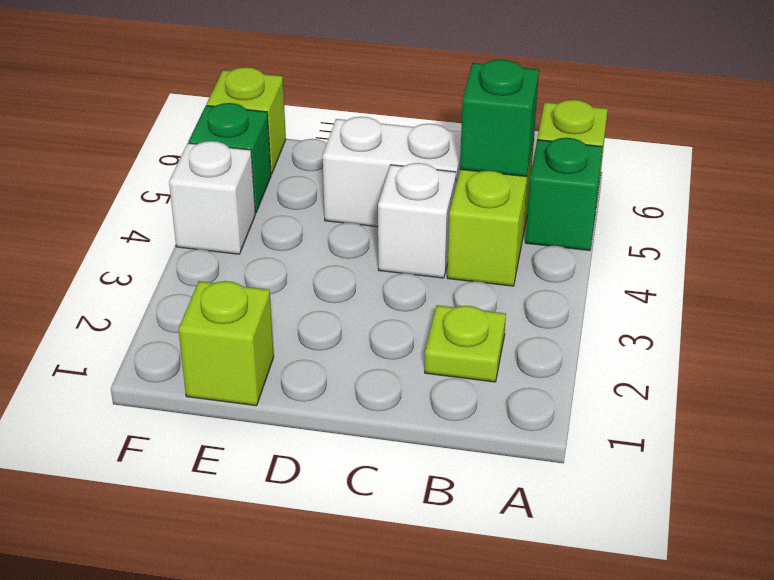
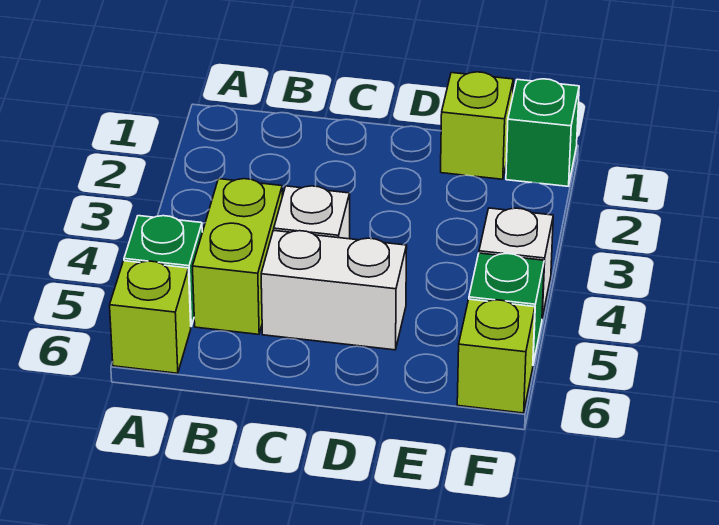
lime plate B2 level 1 -> none
green brick B5 level 2 -> green brick F1 level 1

